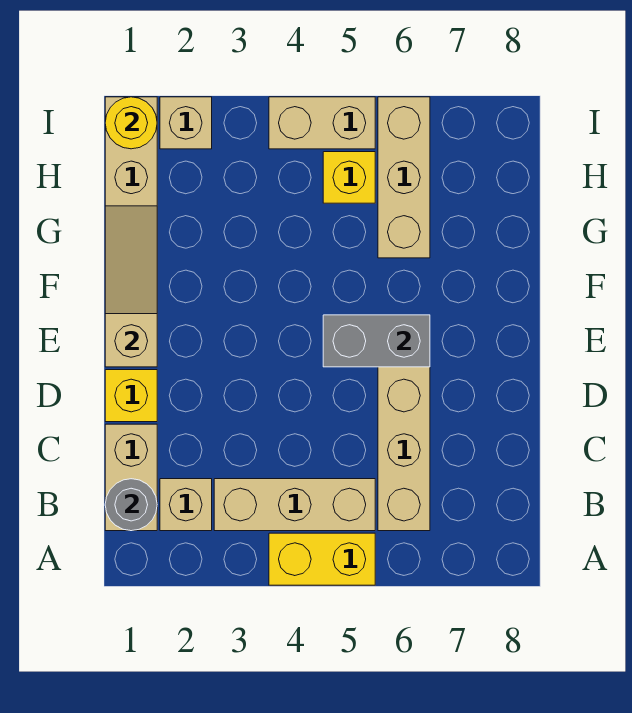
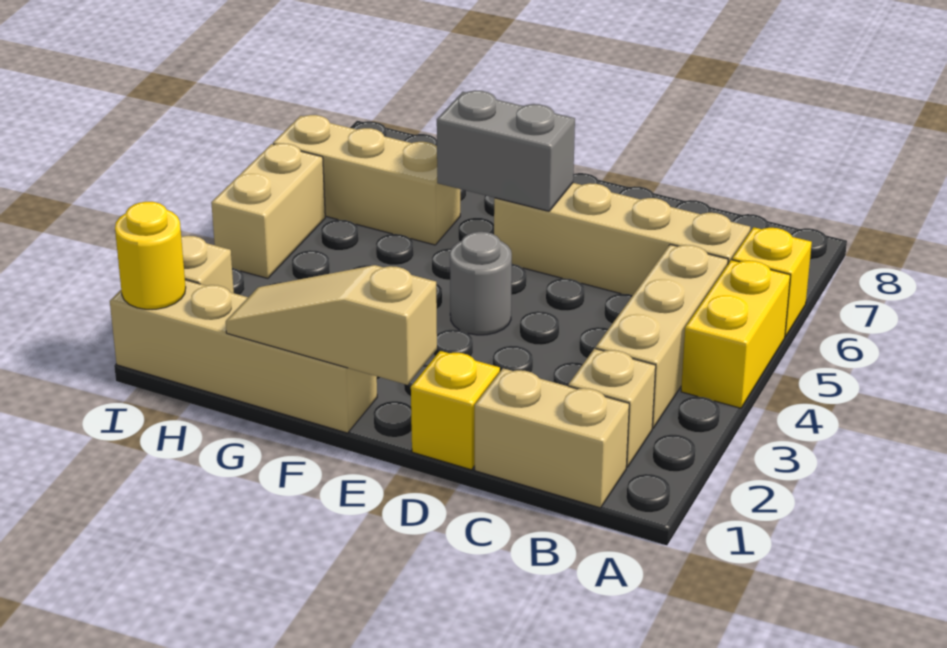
grey round brick B1 level 2 -> grey round brick E4 level 1
grey brick E5:E6 level 2 -> grey brick E6:F6 level 2
yellow brick H5 level 1 -> yellow brick A6 level 1

